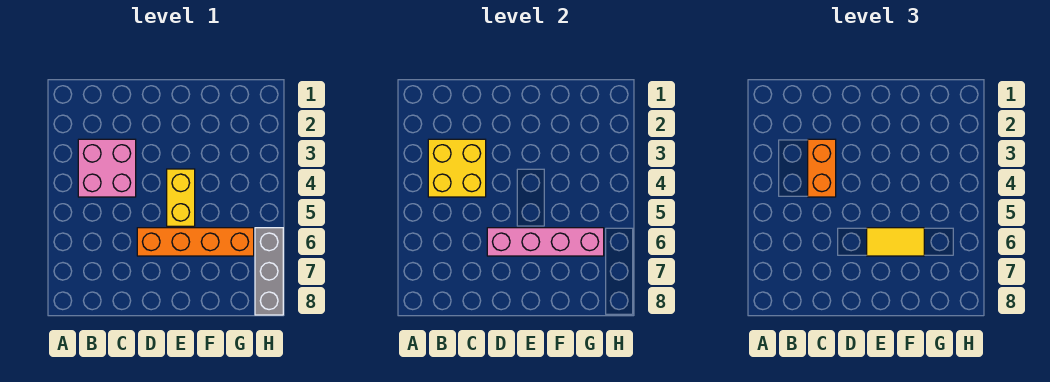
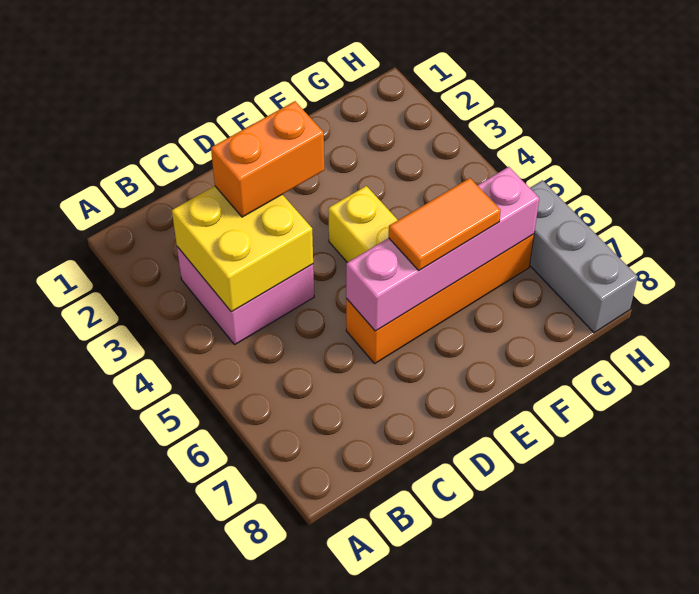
orange brick C3:C4 level 3 -> orange brick C3:D3 level 3
yellow tile E6:F6 level 3 -> orange tile E6:F6 level 3

